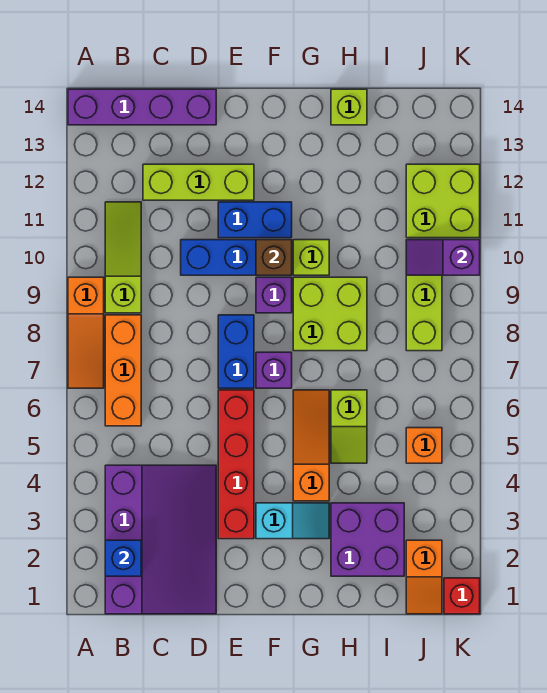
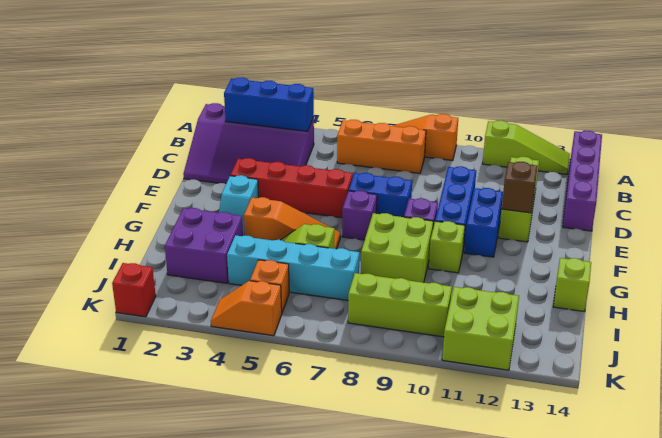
blue brick B2 level 2 -> blue brick B2:B4 level 2
lime slope B9:B11 level 1 top 9 -> lime slope A11:A13 level 1 top 11
brown brick F10 level 2 -> brown brick E12 level 2
none -> cyan brick I4:I7 level 1
orange slope J1:J2 level 1 top 2 -> orange slope K4:K5 level 1 top 5
purple slope J10:K10 level 2 top K -> none

